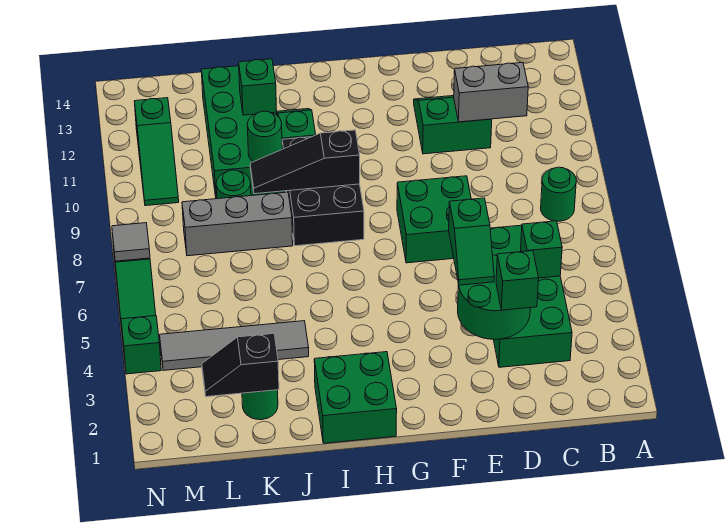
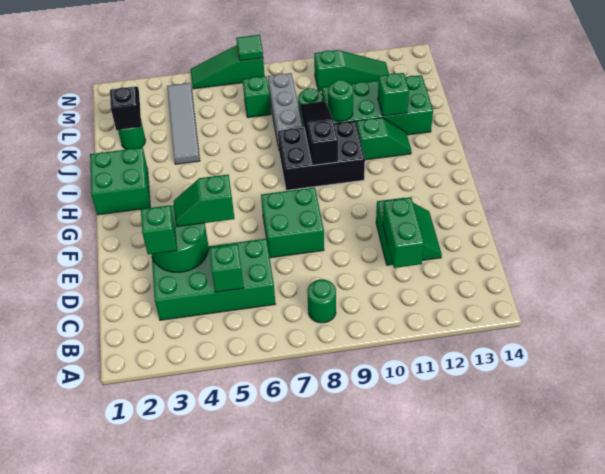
grey brick C11:D11 level 2 -> green brick C11:D11 level 2
green slope M10:M12 level 1 top 12 -> green slope M10:M12 level 1 top 10
green brick N4 level 1 -> green brick L7 level 1
grey tile N7 level 2 -> green tile N7 level 2

